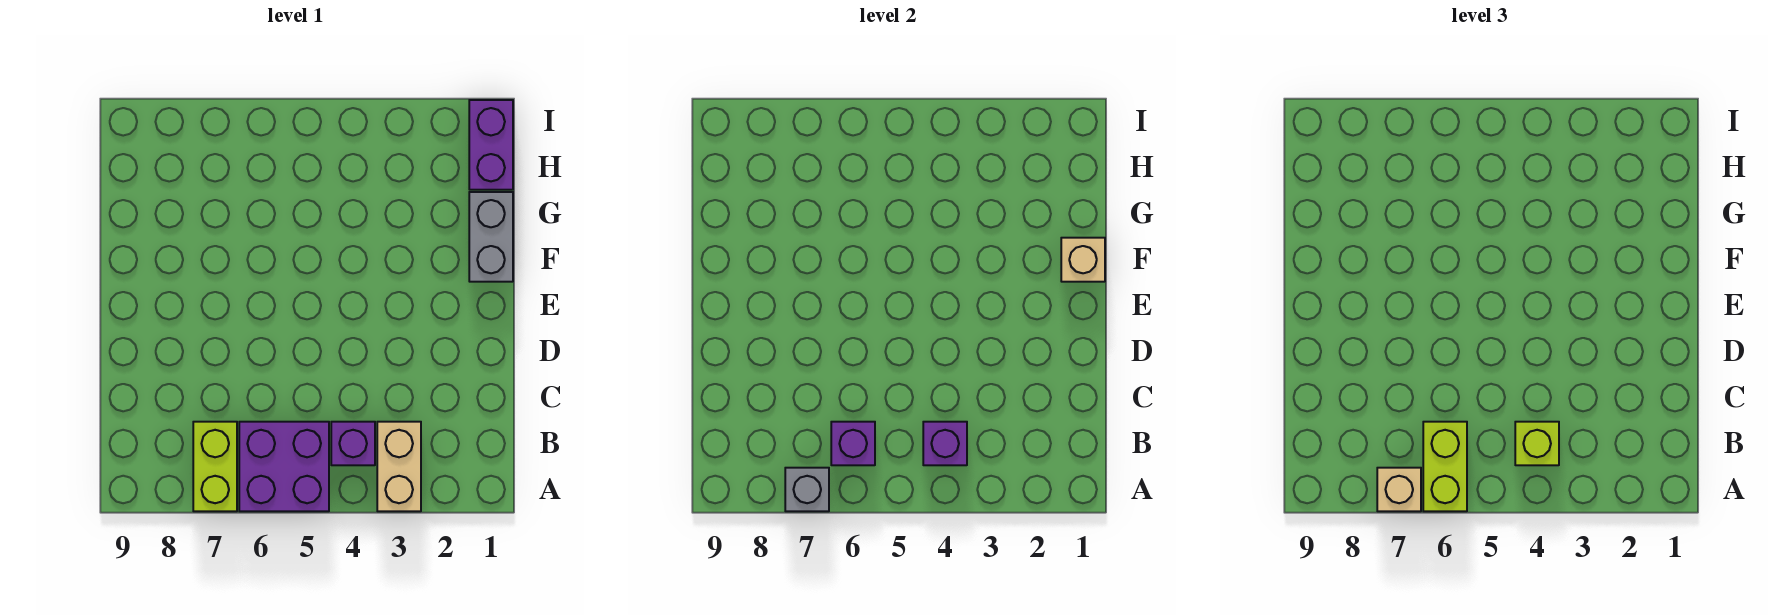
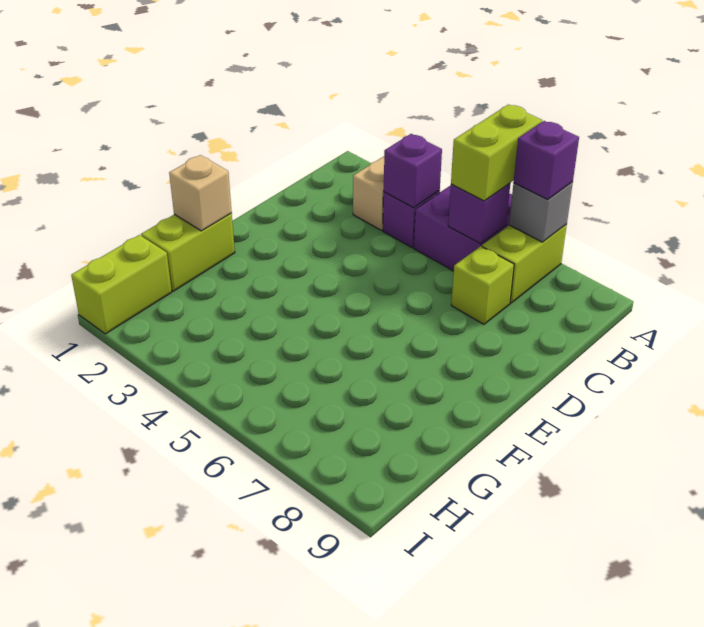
tan brick A7 level 3 -> purple brick A7 level 3
lime brick B4 level 3 -> lime brick C7 level 1
grey brick F1:G1 level 1 -> lime brick F1:G1 level 1
purple brick H1:I1 level 1 -> lime brick H1:I1 level 1

